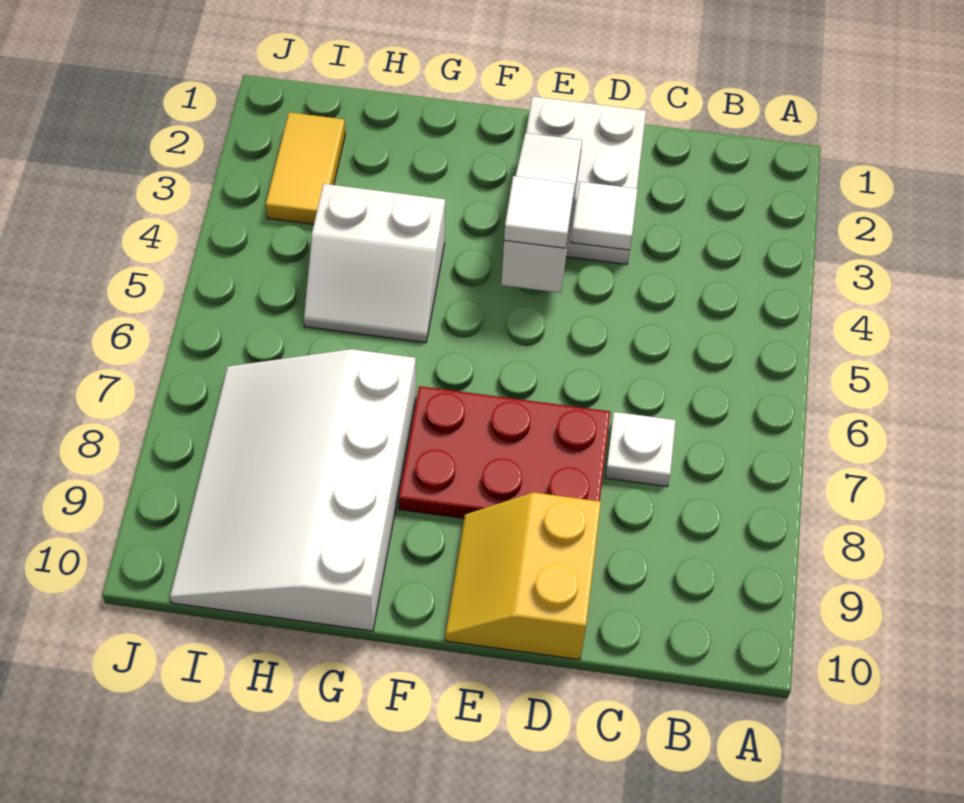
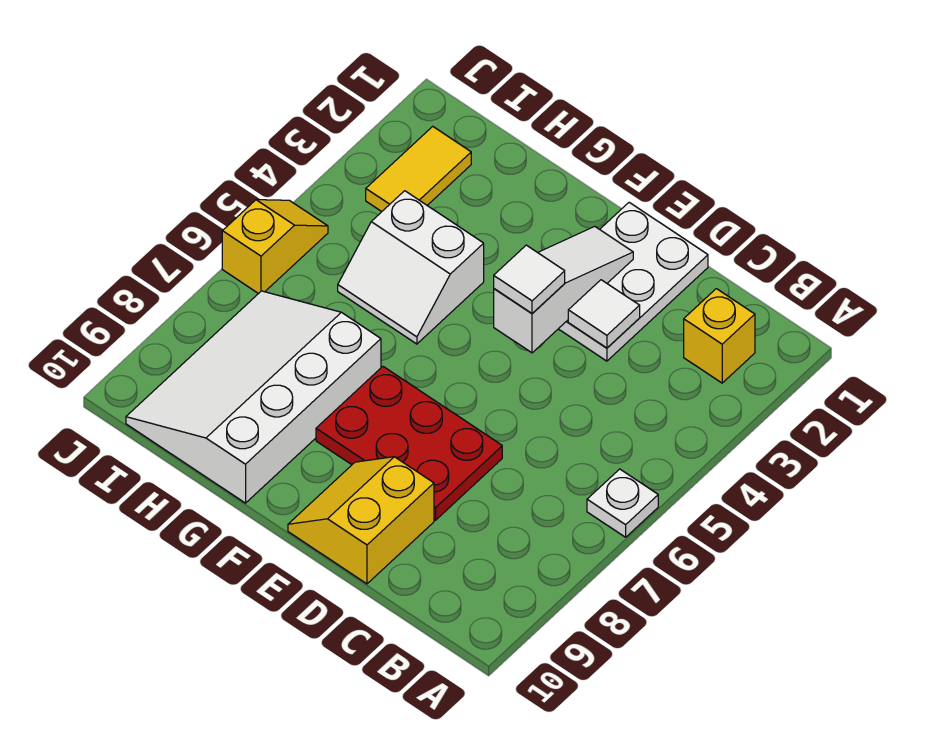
none -> yellow brick B2 level 1
white plate C7 level 1 -> white plate A6 level 1
none -> yellow slope J5:J6 level 1 top 6

